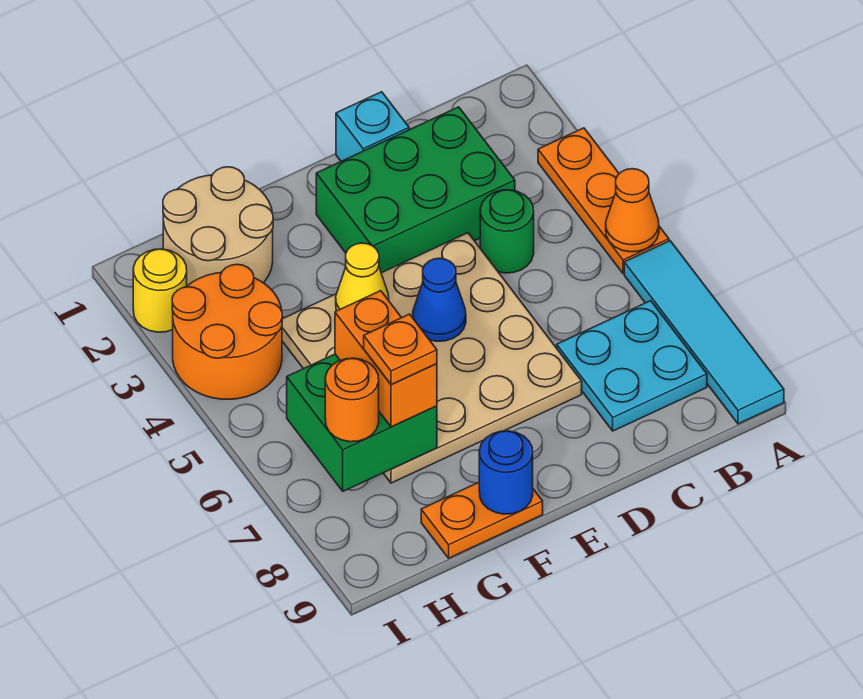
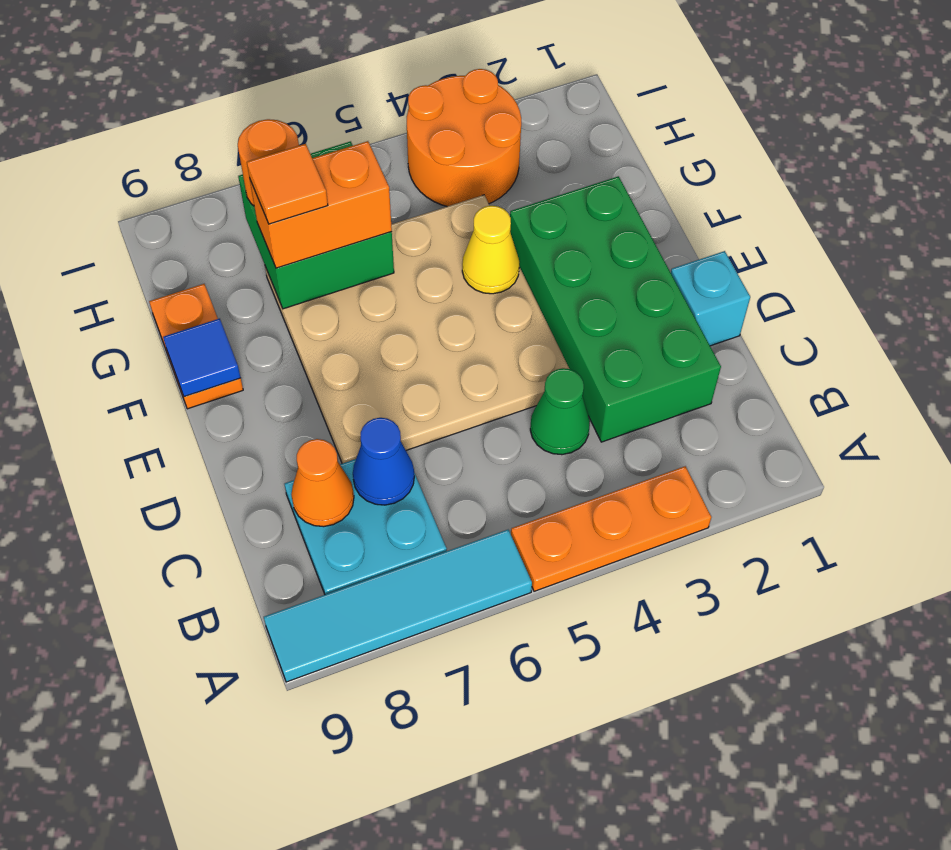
orange cone A5 level 2 -> orange cone C8 level 2
green brick C2:E3 level 1 -> green brick C2:F3 level 1
green round brick C4 level 1 -> green cone C4 level 1
blue cone E5 level 2 -> blue cone C7 level 2
blue round brick F9 level 2 -> blue tile F9 level 2
tan round brick G1:H2 level 1 -> none
orange plate G7 level 4 -> orange tile G7 level 4
yellow round brick I2 level 1 -> none

